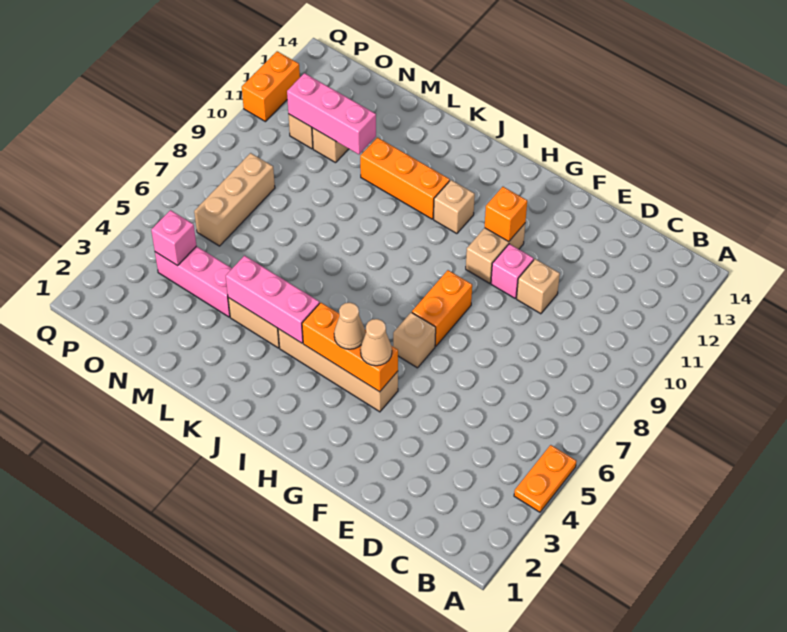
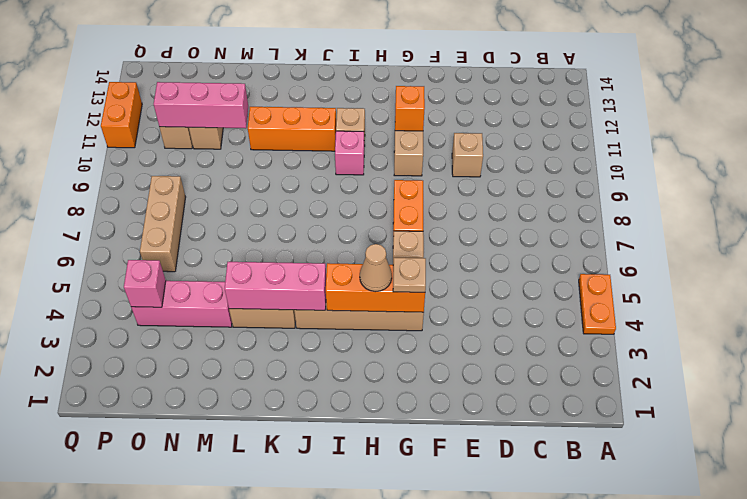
pink brick F10 level 1 -> pink brick I10 level 1
tan cone G4 level 3 -> tan plate G4 level 3

